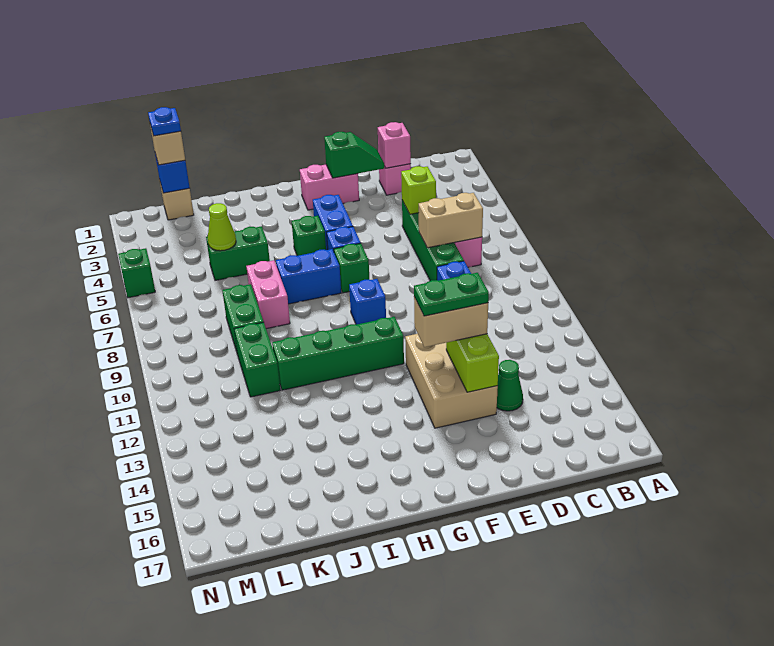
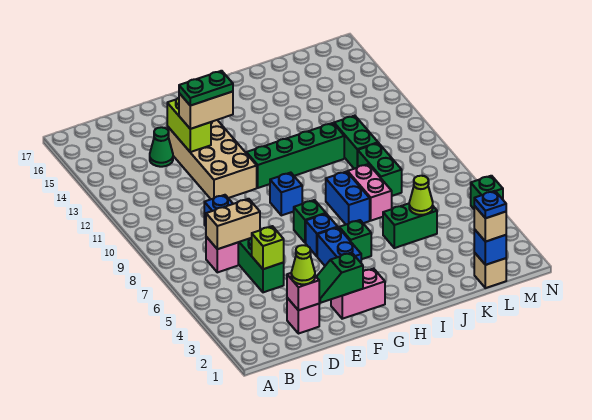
none -> lime cone D2 level 3
tan brick E12:F14 level 1 -> tan brick E11:F14 level 1
blue brick H7:I7 level 1 -> blue brick I7:I8 level 1

